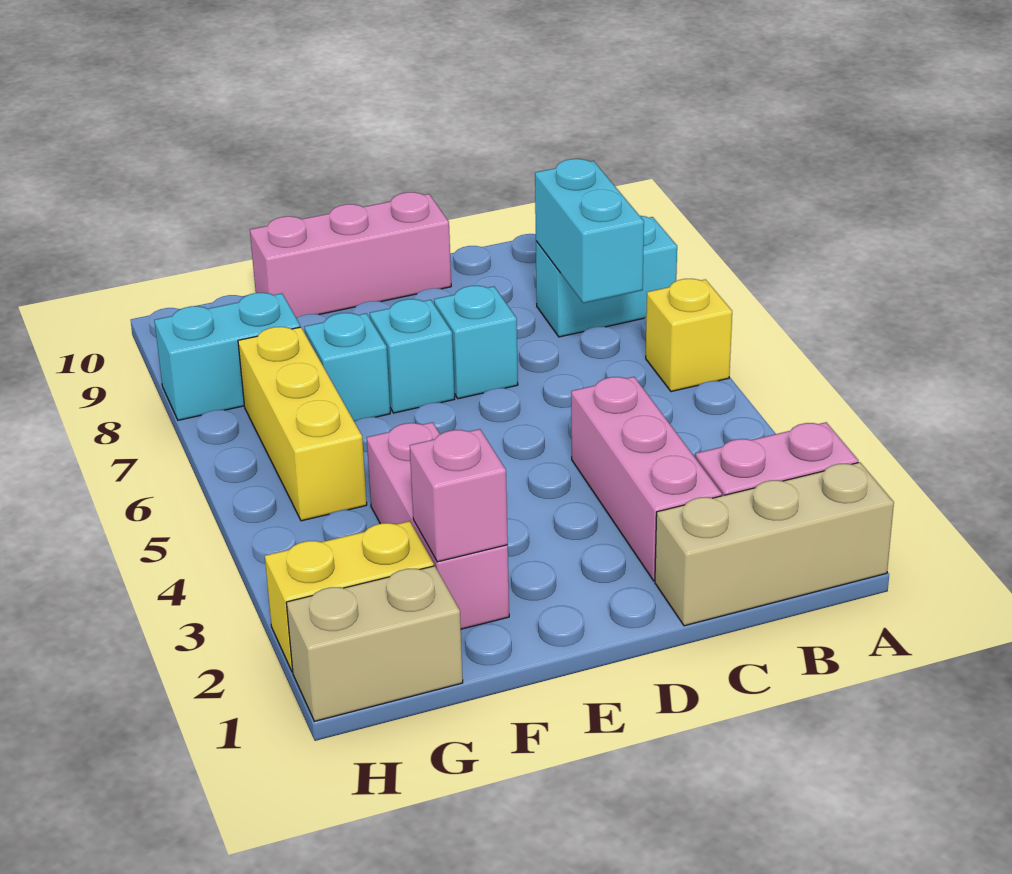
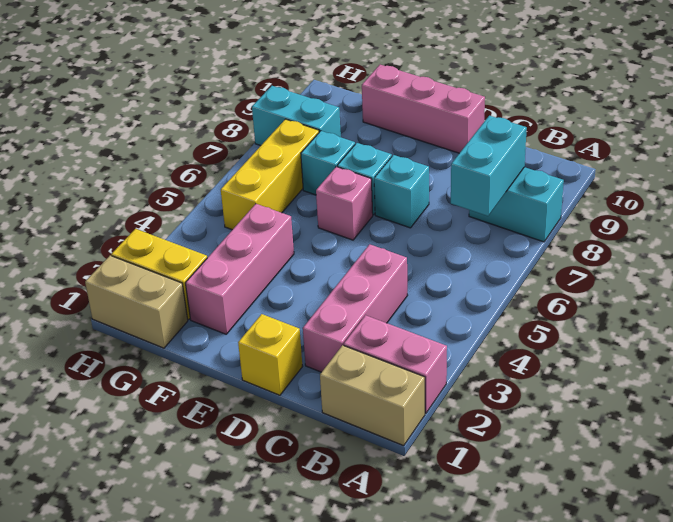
tan brick A1:C1 level 1 -> tan brick A1:B1 level 1
yellow brick A6 level 1 -> yellow brick D1 level 1
pink brick F2 level 2 -> pink brick E6 level 1

